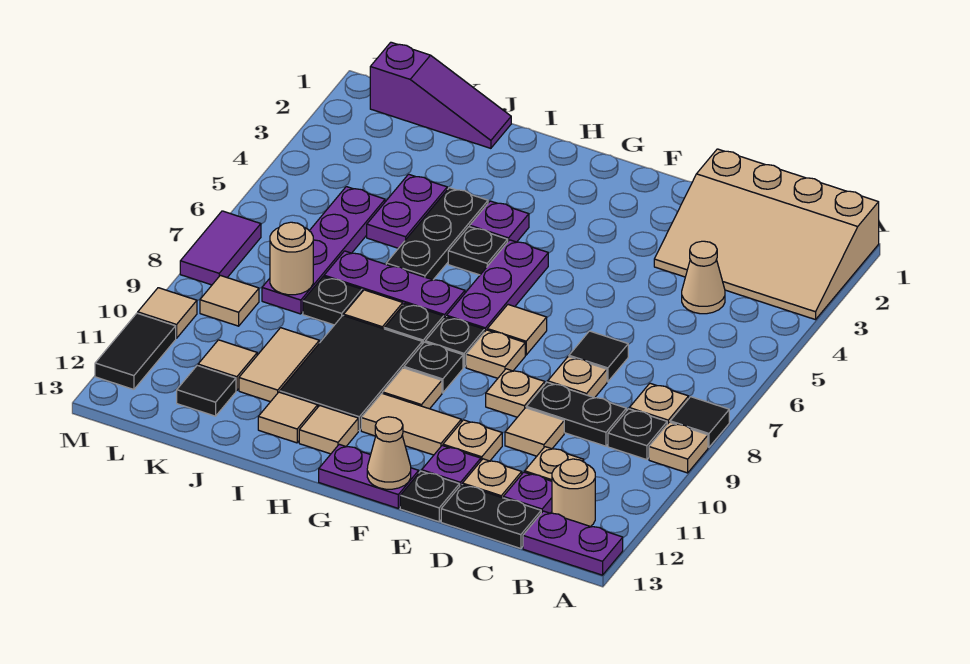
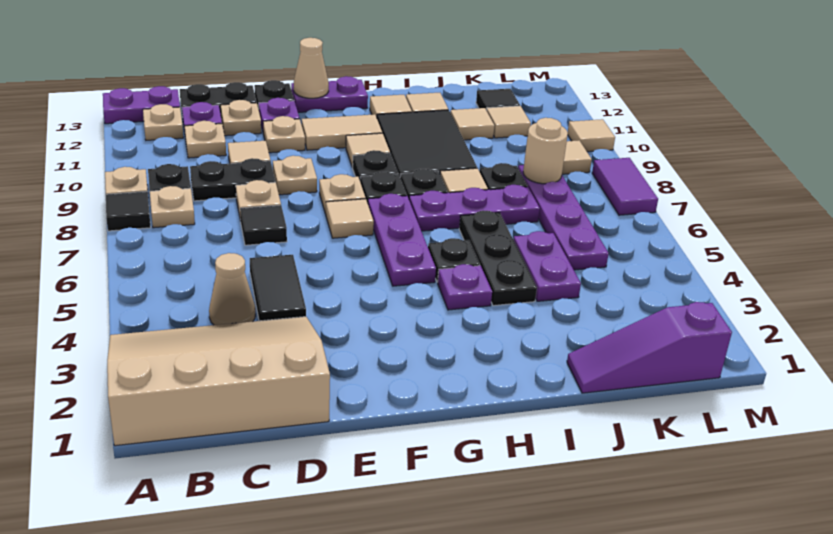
tan round brick B12 level 1 -> tan plate B12 level 1
tan tile J10:J11 level 1 -> tan tile J11 level 1
black tile M11:M12 level 1 -> black tile D4:D5 level 1

